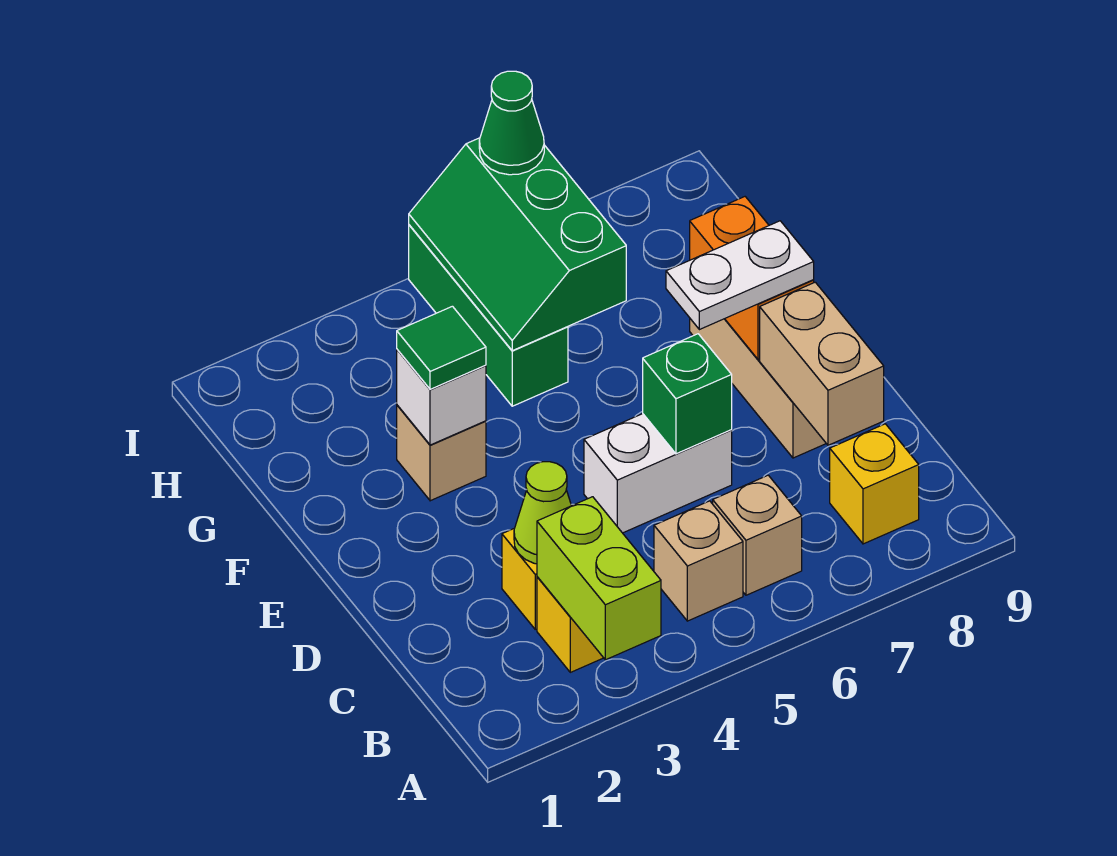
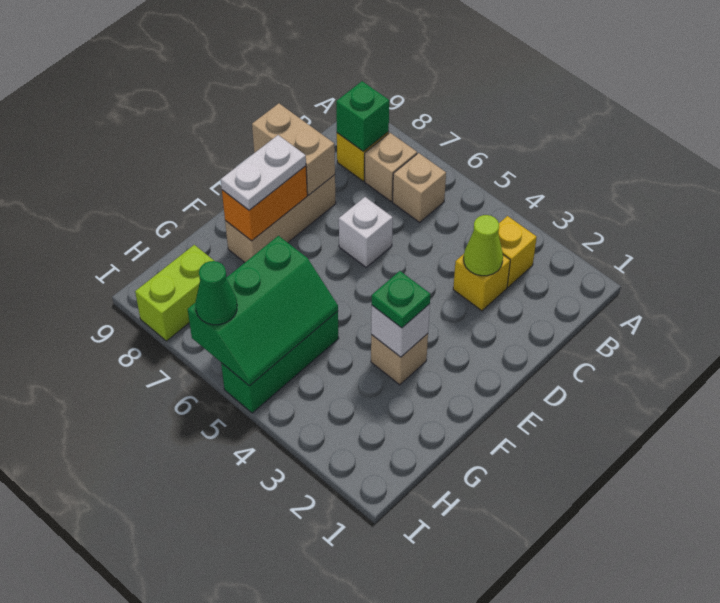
lime brick A3:B3 level 2 -> lime brick H8:I8 level 1
tan brick B5 level 1 -> tan brick B7 level 1
tan brick C8:D8 level 2 -> tan brick D8:D9 level 2
white brick D5:D6 level 1 -> white brick D6 level 1
green brick D6 level 2 -> green brick B8 level 2
white plate E7:E8 level 3 -> white plate E8:F8 level 3
green tile F3 level 3 -> green plate F3 level 3

